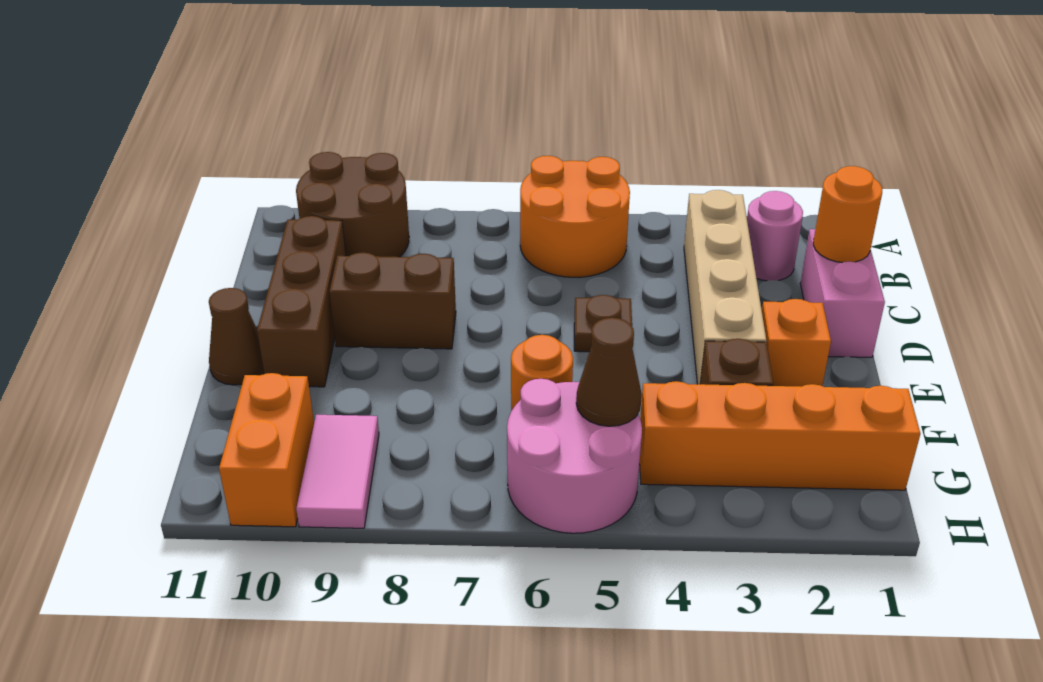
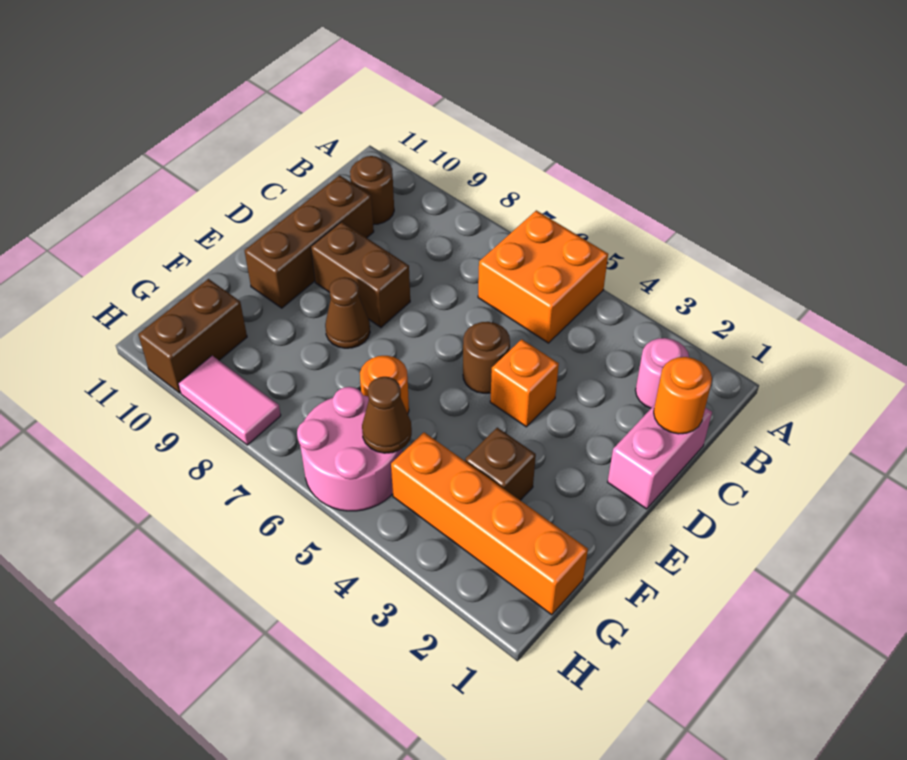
orange round brick A5:B6 level 1 -> orange brick A5:B6 level 1
brown round brick A9:B10 level 1 -> brown round brick B10 level 1
tan brick B3:E3 level 1 -> none
brown plate D5 level 1 -> brown round brick D5 level 1
orange brick E2 level 1 -> orange brick D4 level 1
brown cone E11 level 1 -> brown cone E8 level 1
pink tile G9:H9 level 1 -> pink tile H8:H9 level 1
orange brick G10:H10 level 1 -> brown brick G10:H10 level 1

